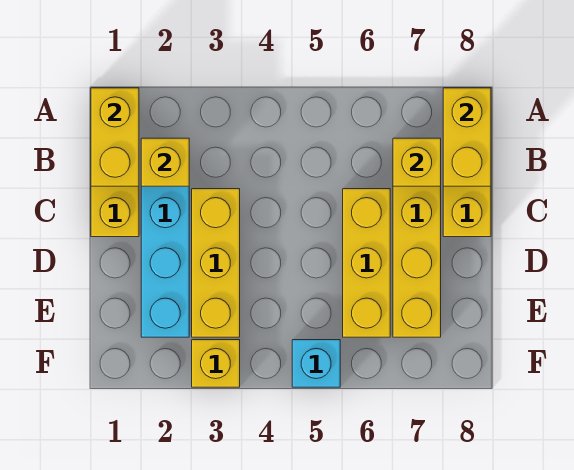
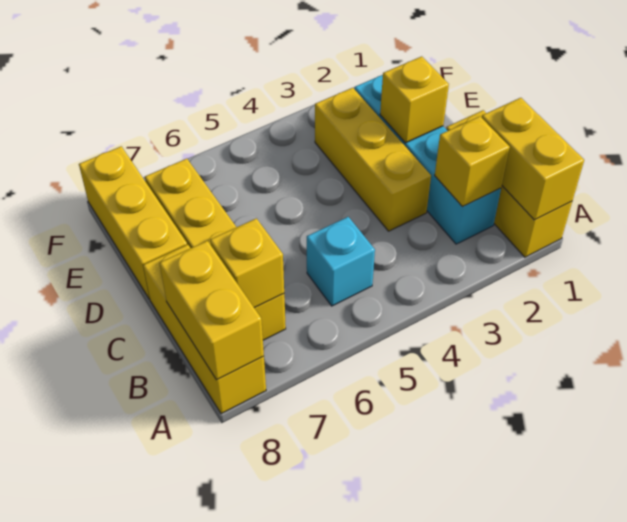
yellow brick C6:E6 level 1 -> yellow brick D8:F8 level 1
yellow brick F3 level 1 -> yellow brick D2 level 2
cyan brick F5 level 1 -> cyan brick B5 level 1

